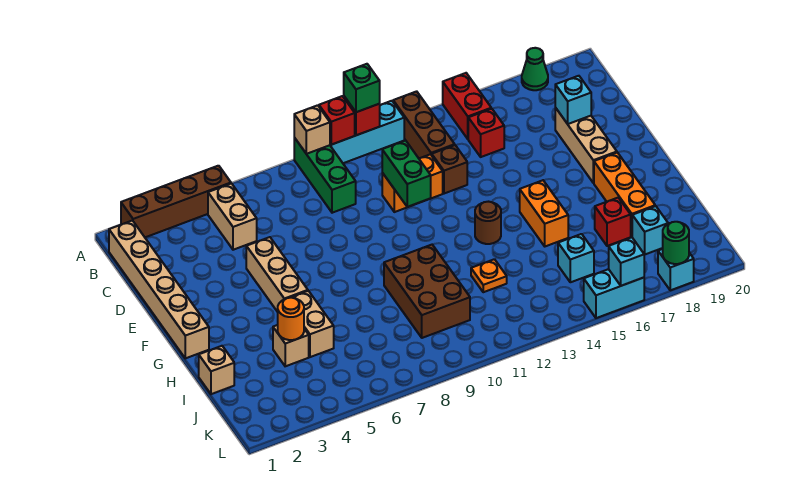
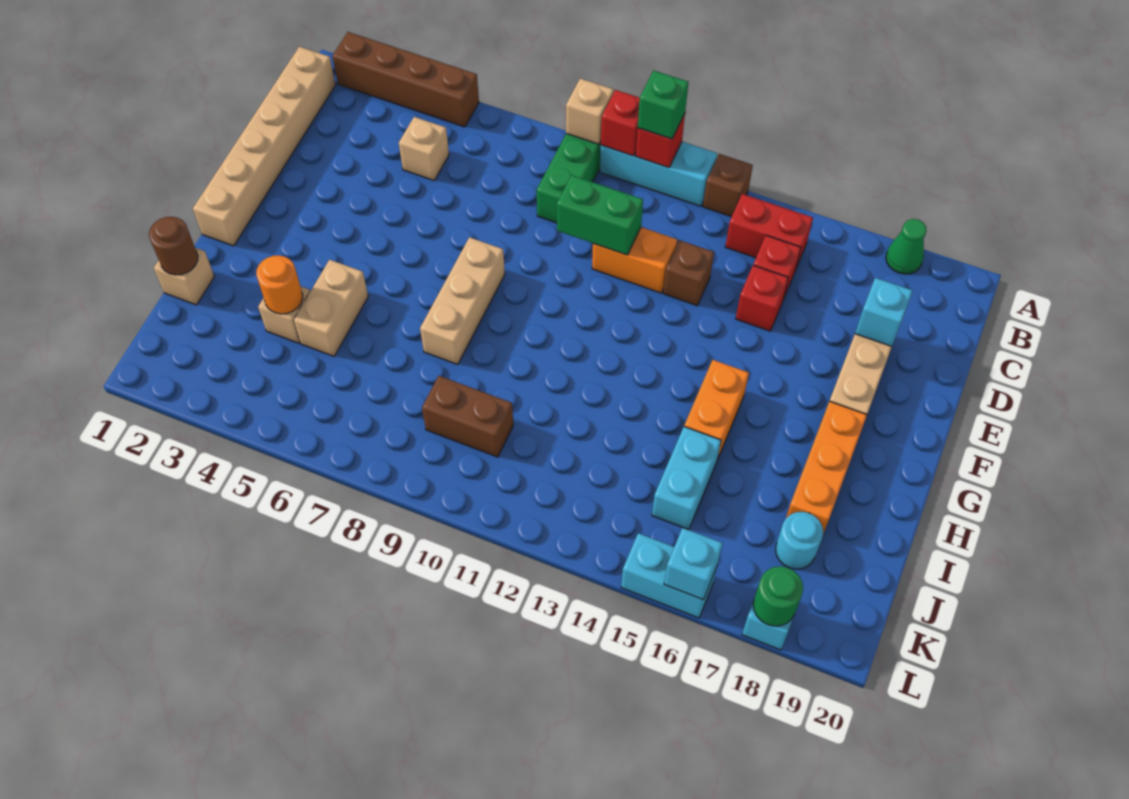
brown brick A13:C13 level 1 -> brown brick A13 level 1
red brick A15:B15 level 1 -> red brick B14:B15 level 1
tan brick B5:C5 level 1 -> tan brick C5 level 1
green brick D11:E11 level 2 -> green brick D10:D11 level 2
tan brick E5:G5 level 1 -> tan brick F8:H8 level 1
brown round brick G13 level 1 -> brown round brick I1 level 2
brown brick H9:J10 level 1 -> brown brick J9:J10 level 1
orange plate I12 level 1 -> none
red brick I17 level 1 -> red brick D15 level 1
cyan brick J15 level 1 -> cyan brick I15:J15 level 1
cyan brick J18 level 1 -> cyan round brick J18 level 1

